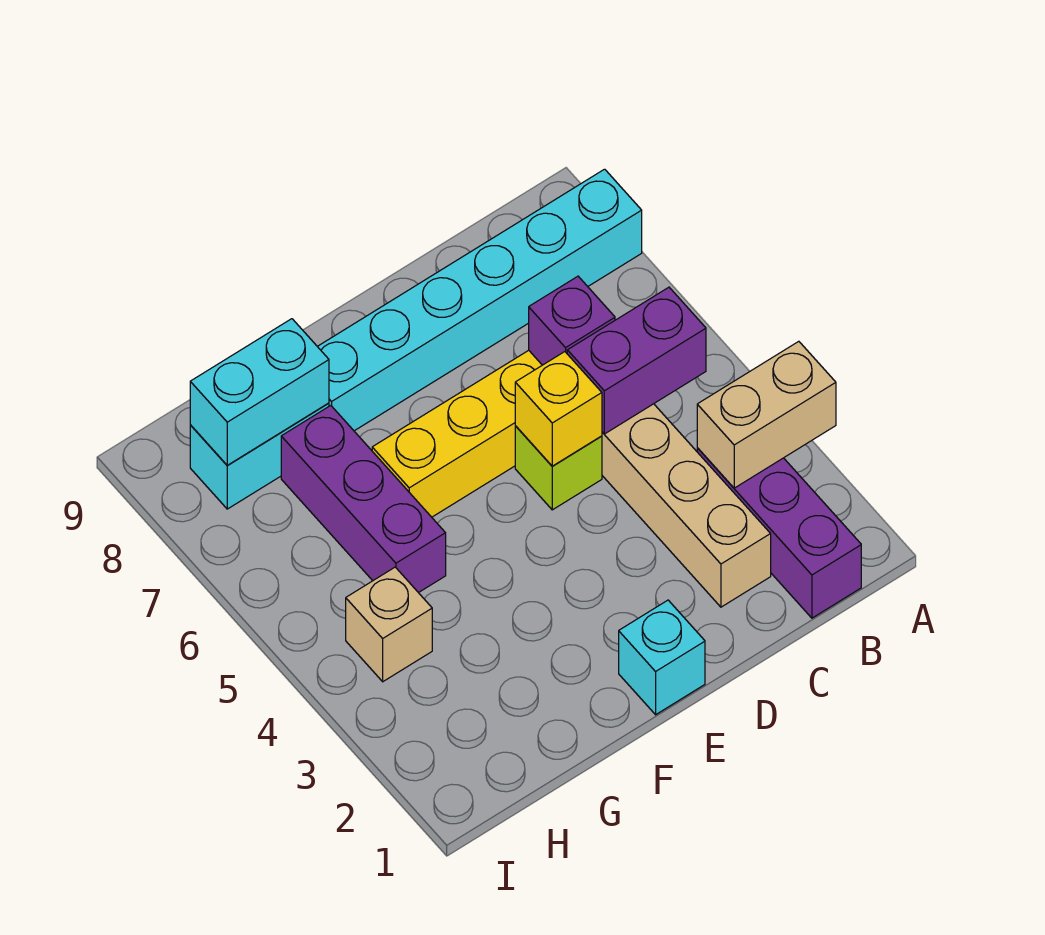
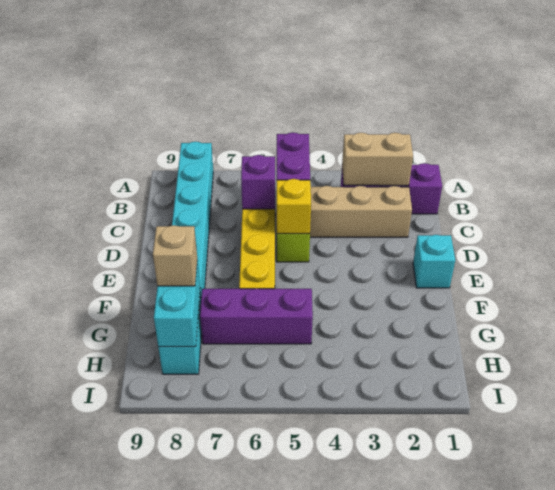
tan brick A3:B3 level 2 -> tan brick B2:B3 level 2
tan brick H4 level 1 -> tan brick G8 level 3

